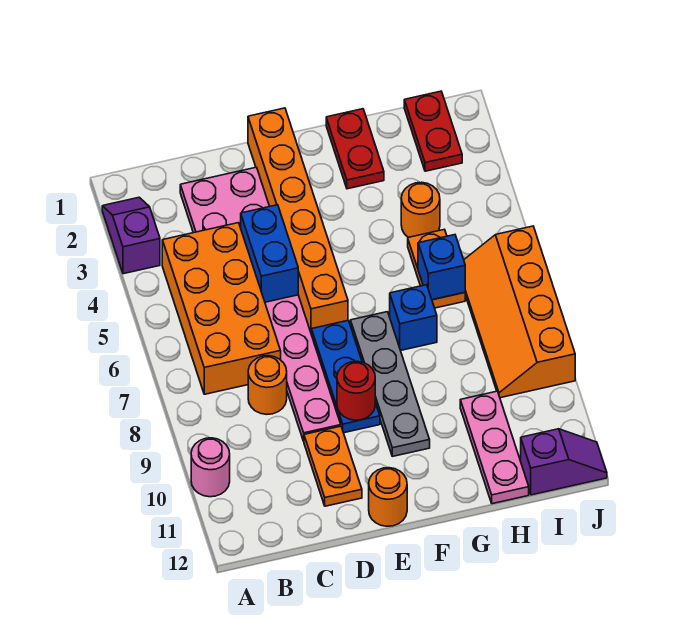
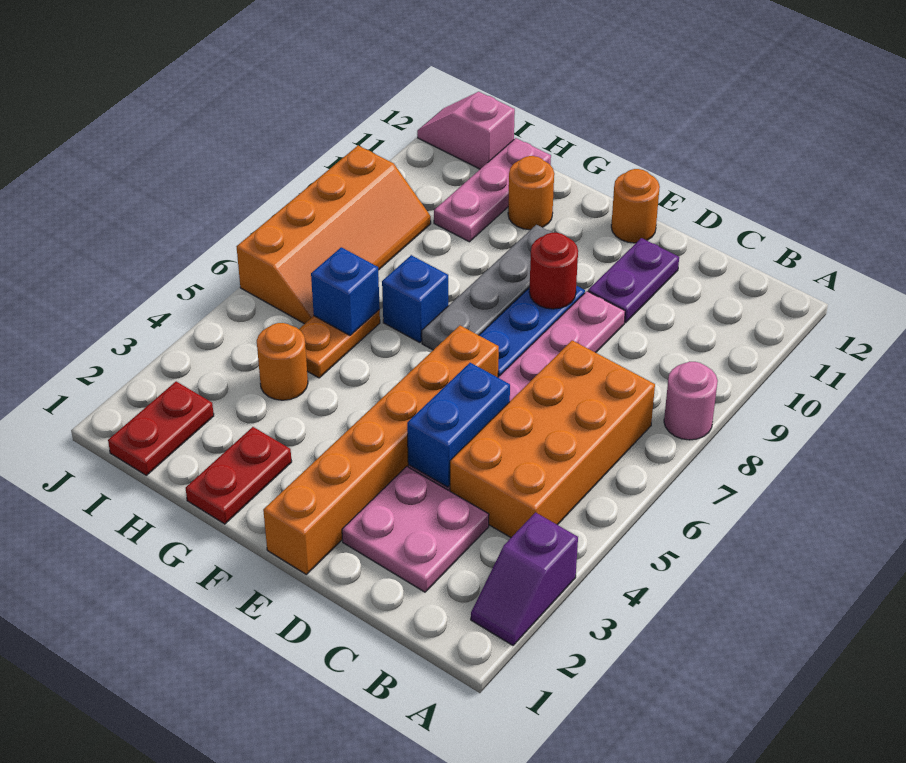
pink round brick A10 level 1 -> pink round brick A8 level 1
orange round brick C8 level 1 -> orange round brick G11 level 1
orange plate D10:D11 level 1 -> purple plate D10:D11 level 1
purple slope I12:J12 level 1 top I -> pink slope I12:J12 level 1 top I

